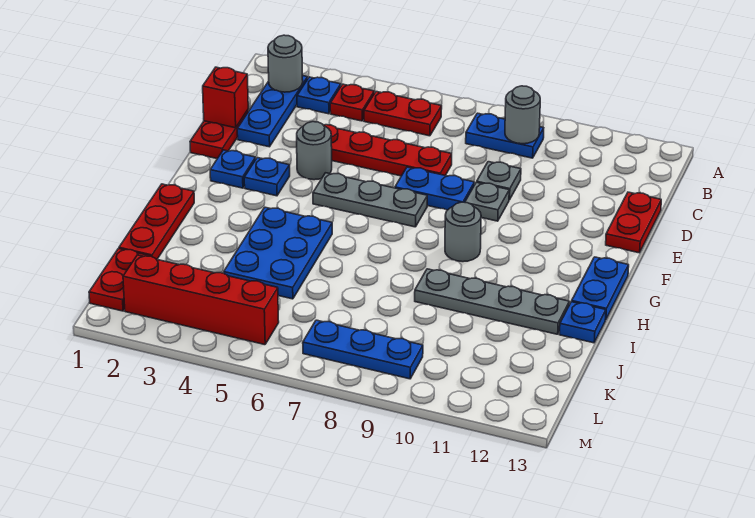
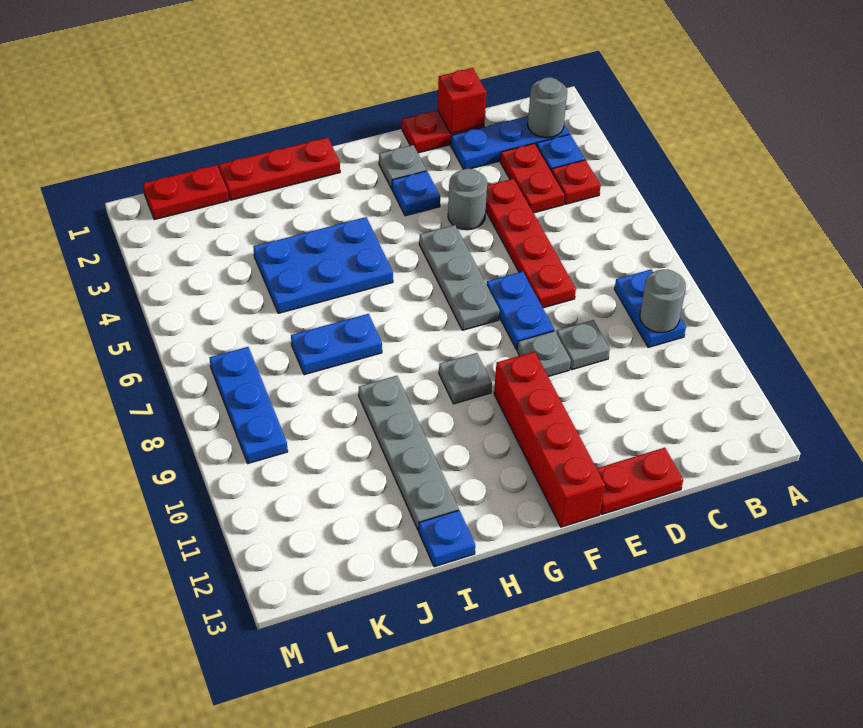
red plate B5:B6 level 1 -> red plate C3:C4 level 1
blue plate F2 level 1 -> grey plate F2 level 1
grey round brick G9 level 1 -> grey plate G9 level 1
blue plate G13:H13 level 1 -> blue plate I7:J7 level 1
red brick L2:L5 level 1 -> red brick F10:F13 level 1

